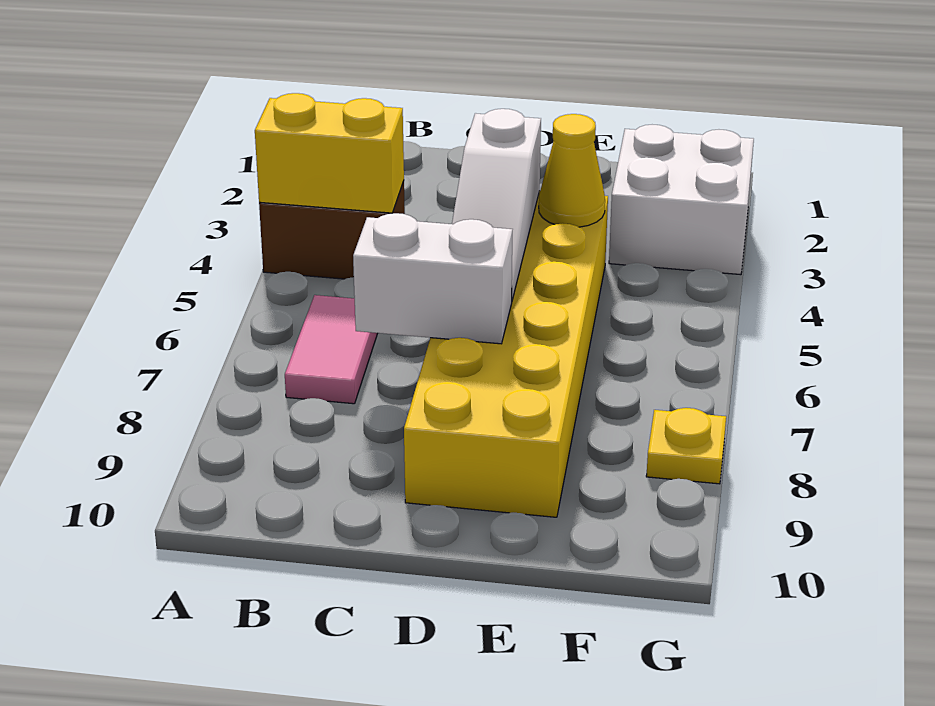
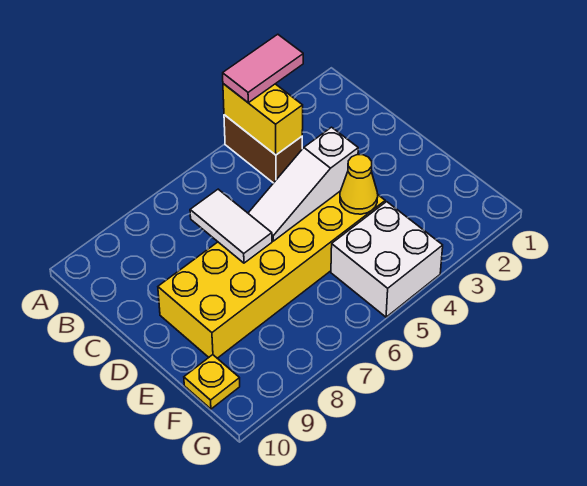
pink tile B6:B7 level 1 -> pink tile A3:A4 level 3
white brick C7:D7 level 2 -> white tile C7:D7 level 2
white brick F2:G3 level 1 -> white brick F4:G5 level 1
yellow plate G8 level 1 -> yellow plate F10 level 1

